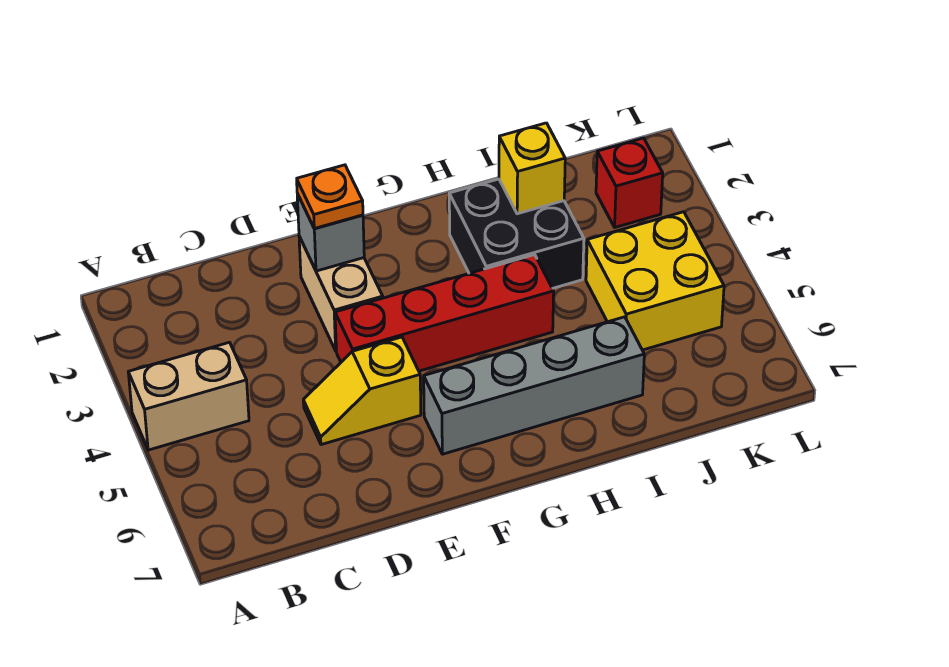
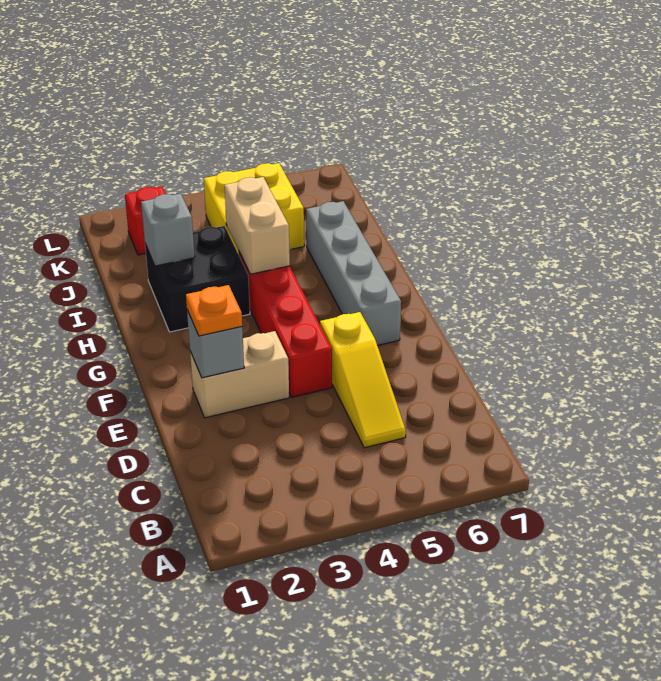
tan brick A4:B4 level 1 -> tan brick H4:I4 level 2
yellow slope D5:E5 level 1 top E -> yellow slope C5:E5 level 1 top E
yellow brick I2 level 2 -> grey brick I2 level 2

